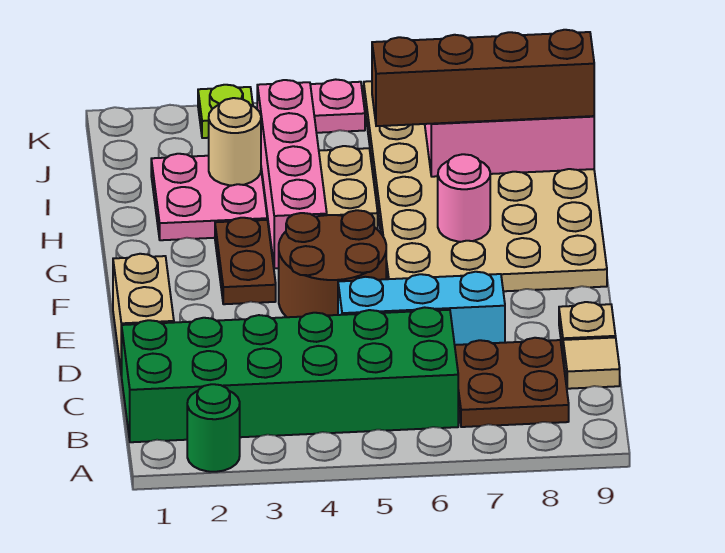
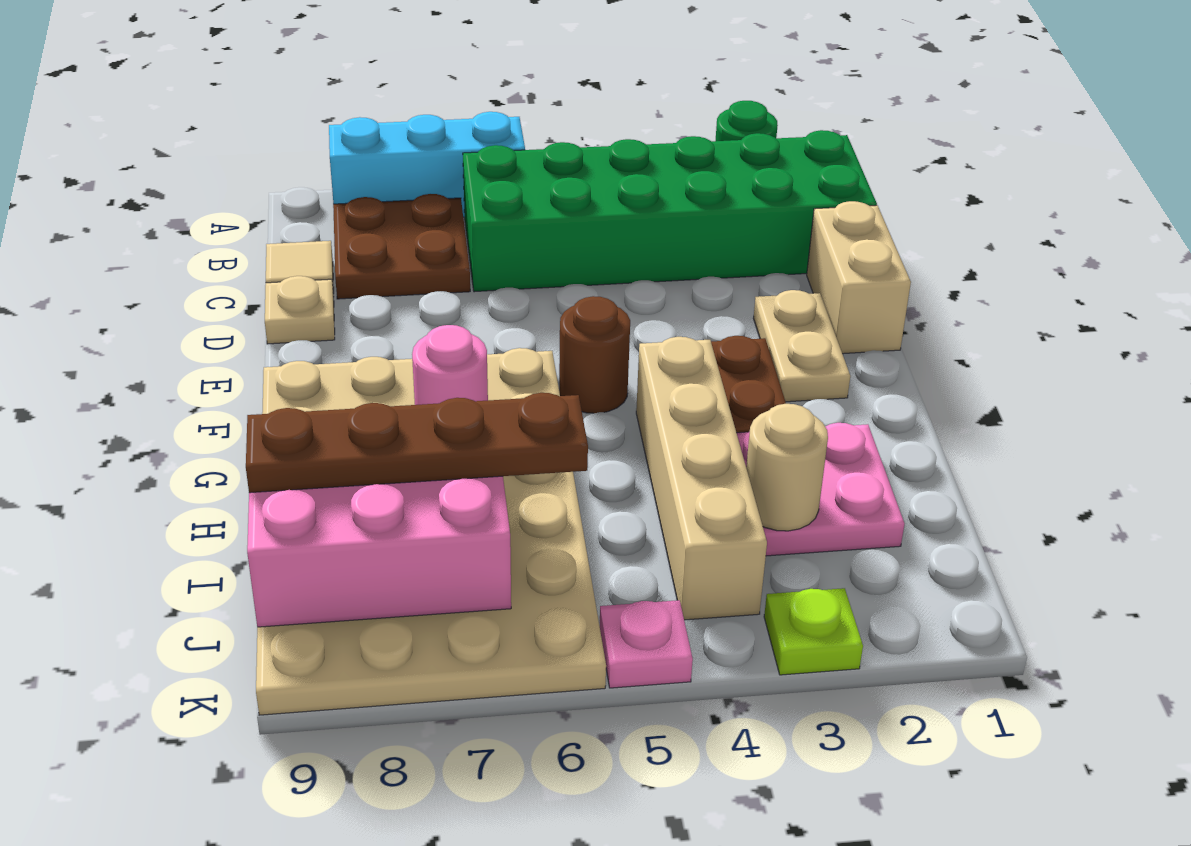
cyan brick D5:D7 level 1 -> cyan brick A6:A8 level 1
brown round brick E4:F5 level 1 -> brown round brick F5 level 1
pink brick G4:J4 level 1 -> tan brick G4:J4 level 1
tan plate H5:I5 level 1 -> tan plate E2:F2 level 1
brown brick I6:I9 level 3 -> brown plate I6:I9 level 3

